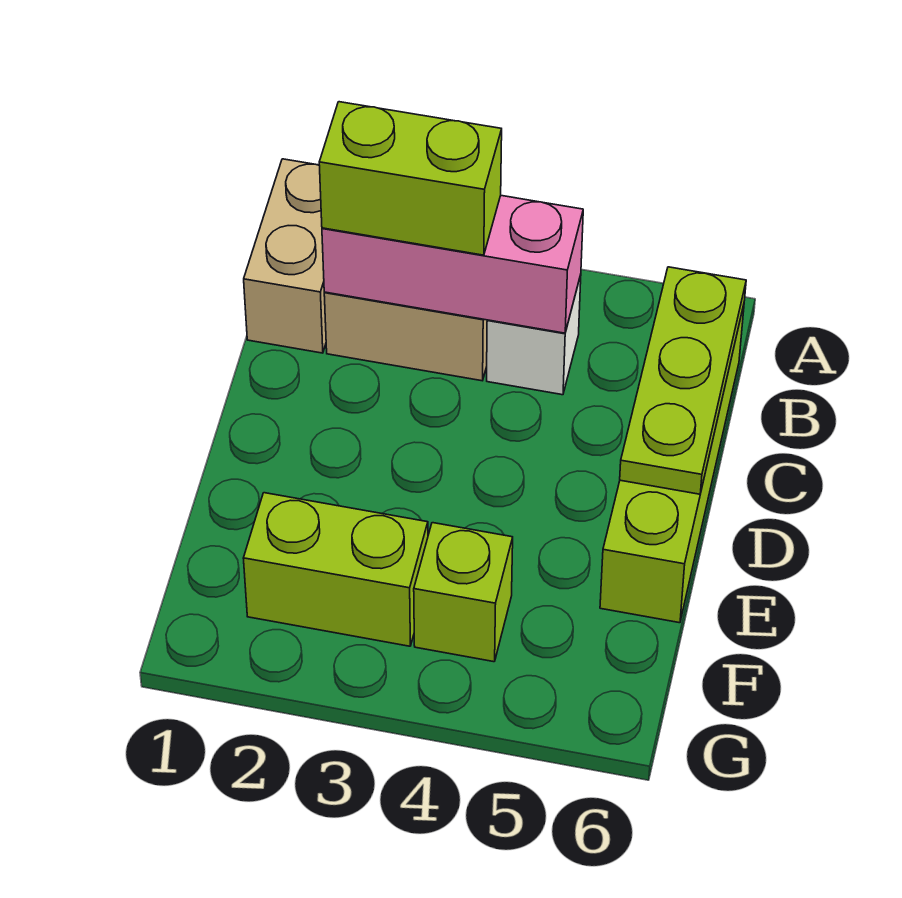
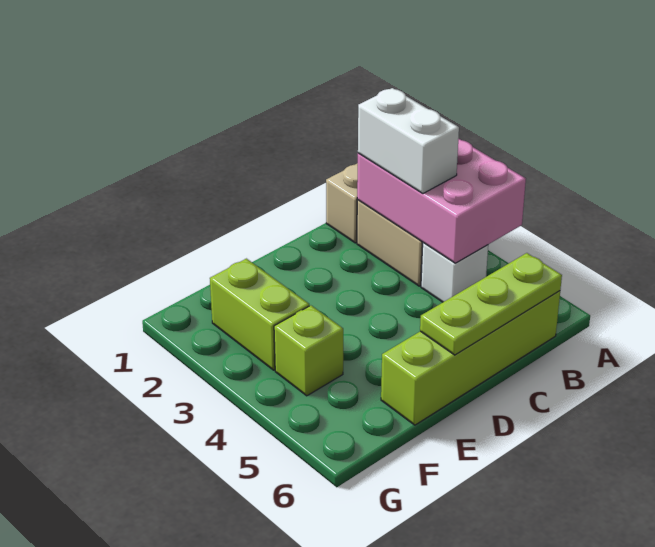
pink brick B2:B4 level 2 -> pink brick A2:B4 level 2
lime brick B2:B3 level 3 -> white brick B2:B3 level 3

